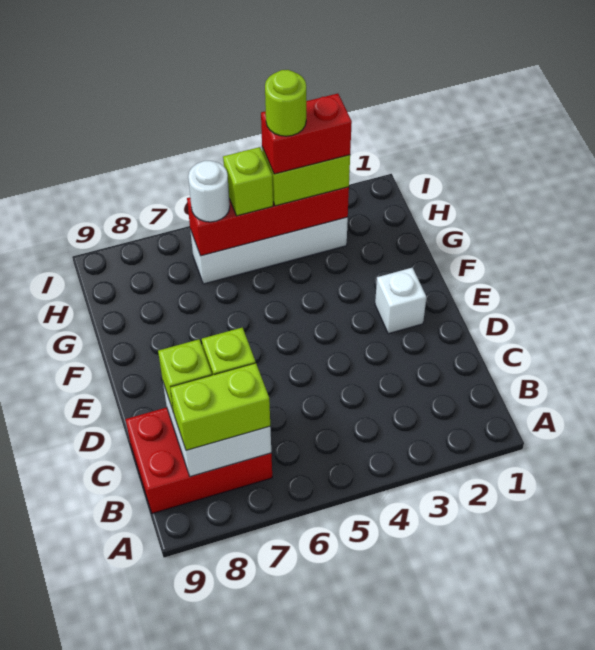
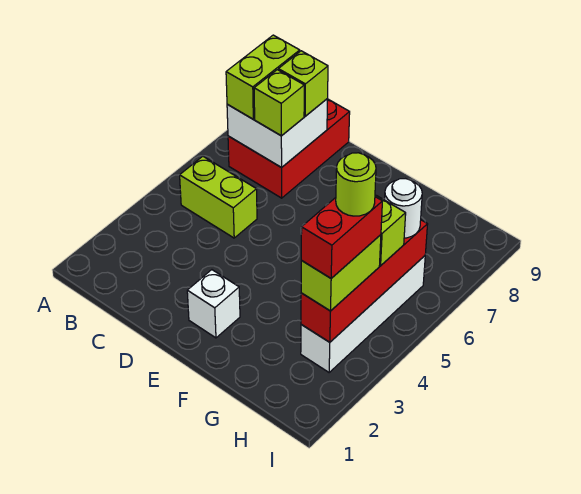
none -> lime brick B5:C5 level 1

